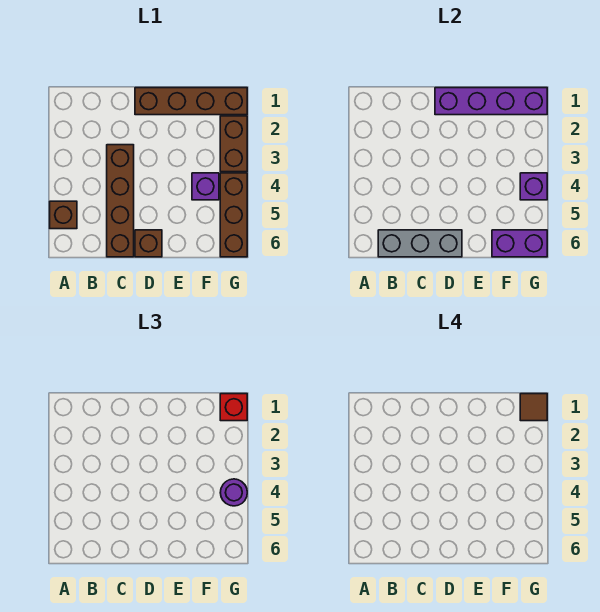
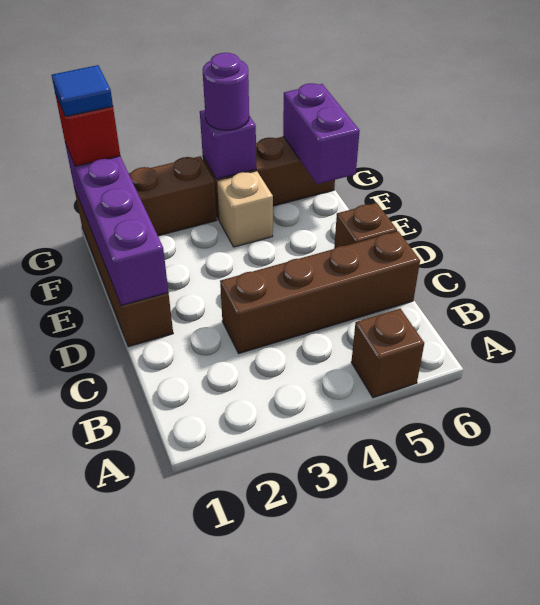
grey brick B6:D6 level 2 -> none
purple brick F4 level 1 -> tan brick F4 level 1
brown tile G1 level 4 -> blue tile G1 level 4

